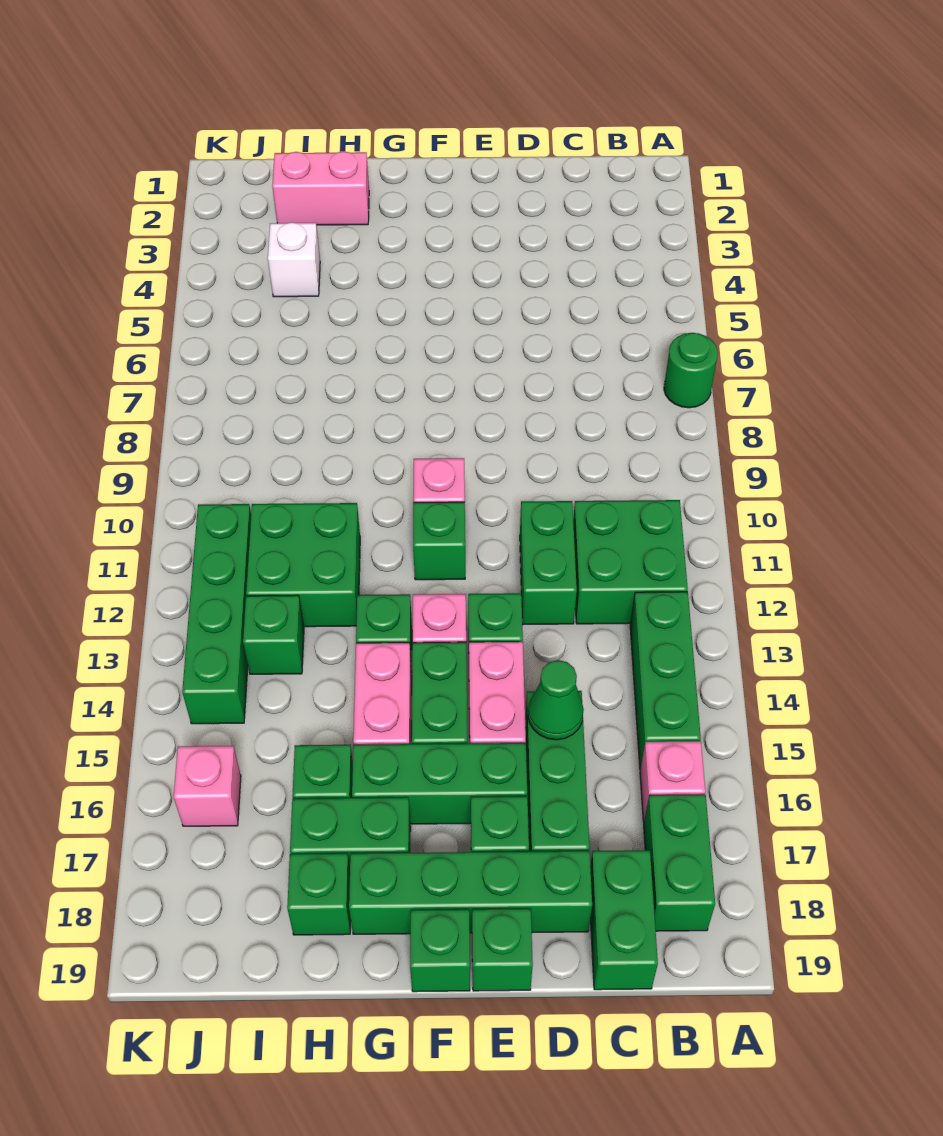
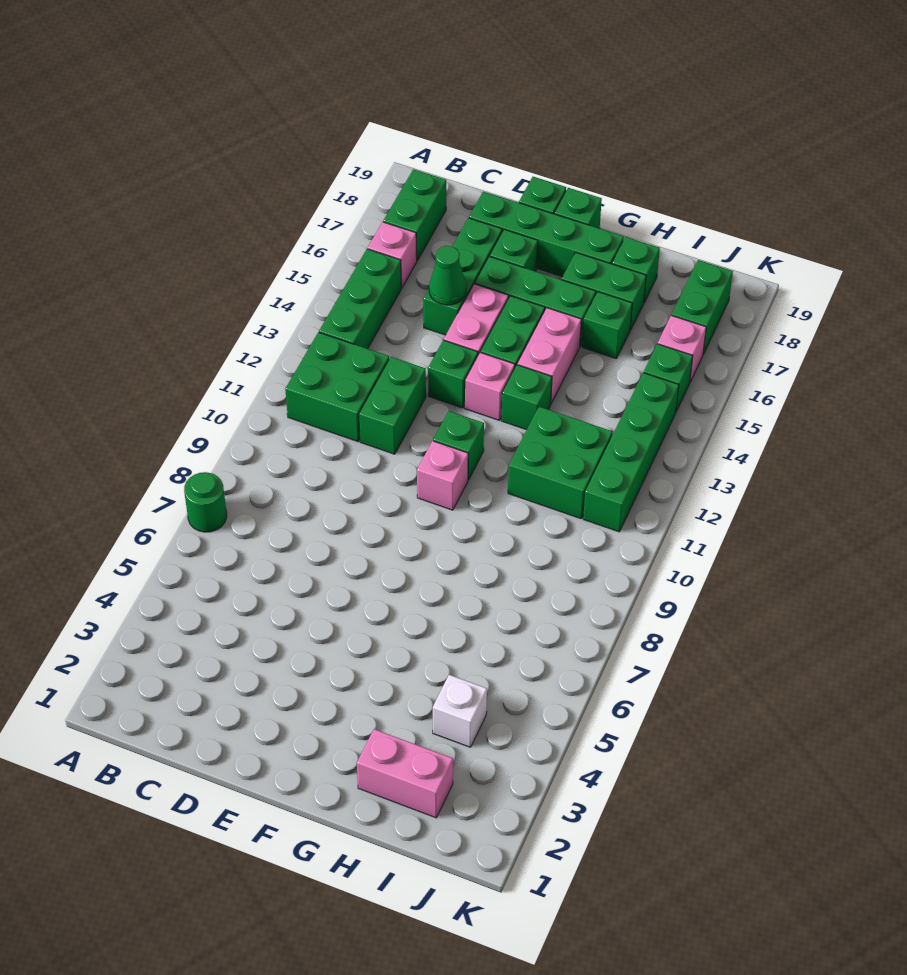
green brick C18:C19 level 1 -> green brick J17:J18 level 1
green brick I13 level 1 -> green brick J15 level 1

